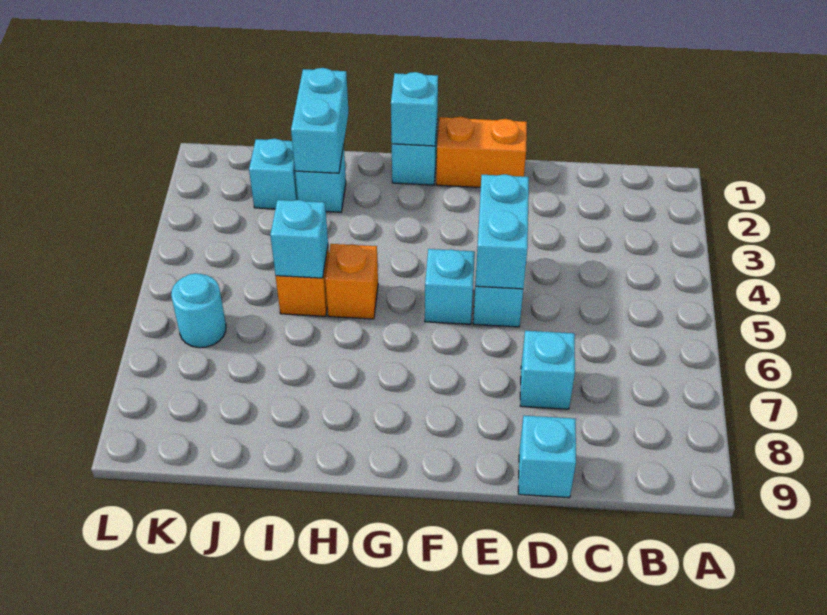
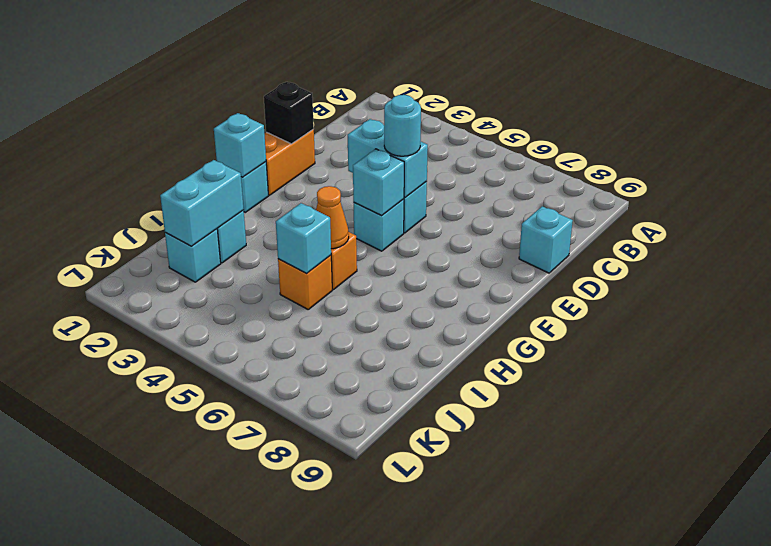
cyan brick D7 level 1 -> cyan brick F5 level 2
none -> black brick E1 level 2
none -> orange cone H5 level 2
cyan brick I1:I2 level 2 -> cyan brick I2:J2 level 2
cyan round brick K6 level 1 -> cyan round brick E5 level 3

